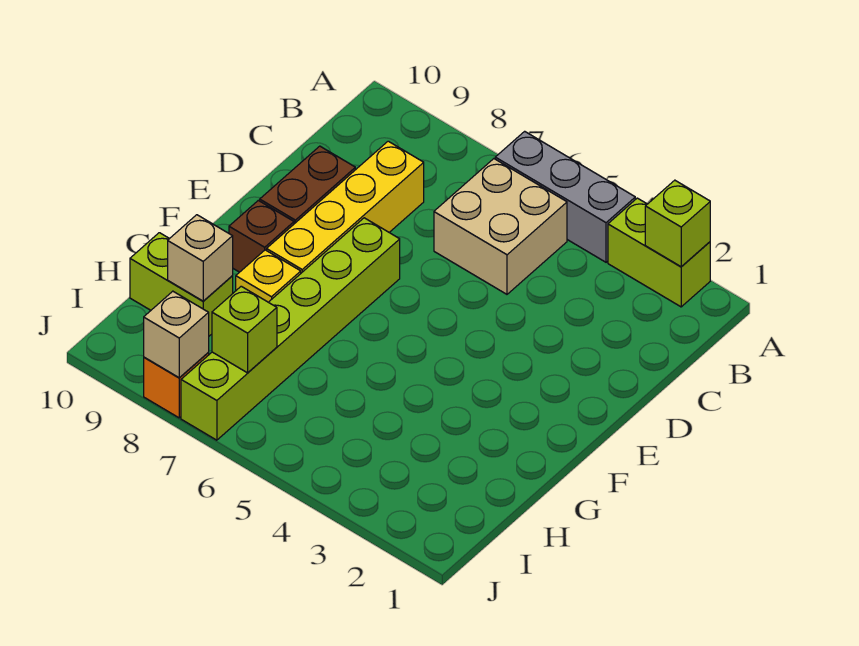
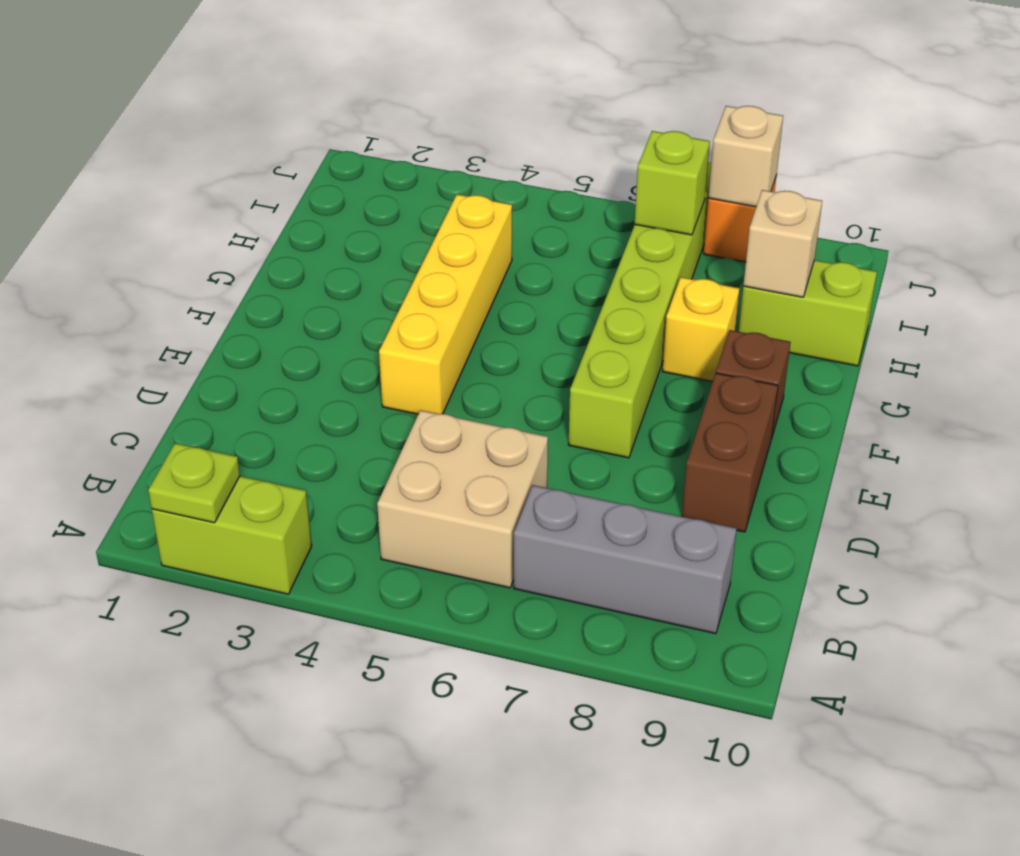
lime brick A2 level 2 -> lime plate A2 level 2
grey brick A4:A6 level 1 -> grey brick B7:B9 level 1
yellow brick C8:F8 level 1 -> yellow brick E4:H4 level 1

